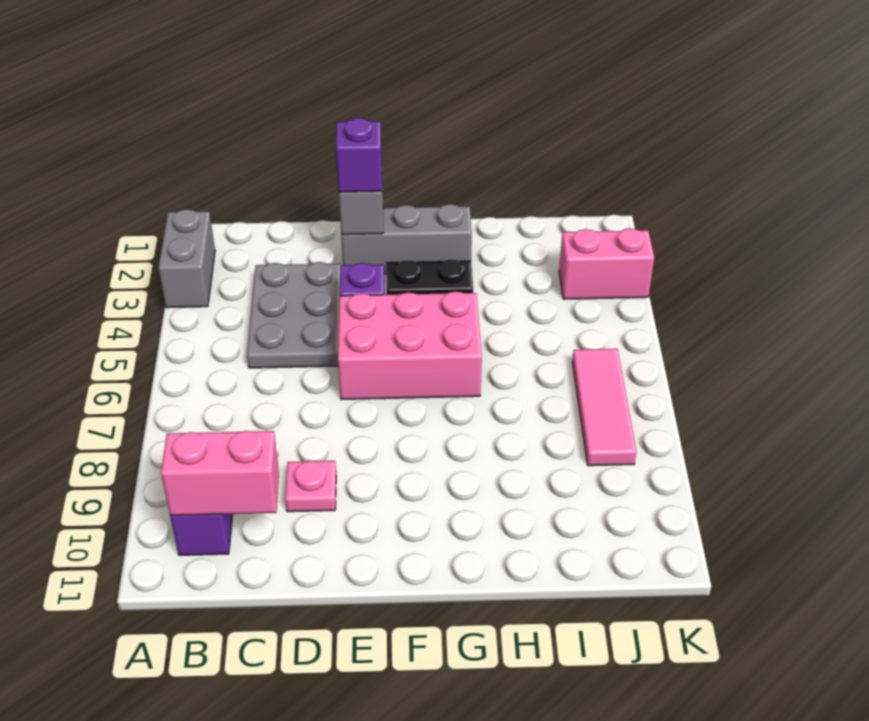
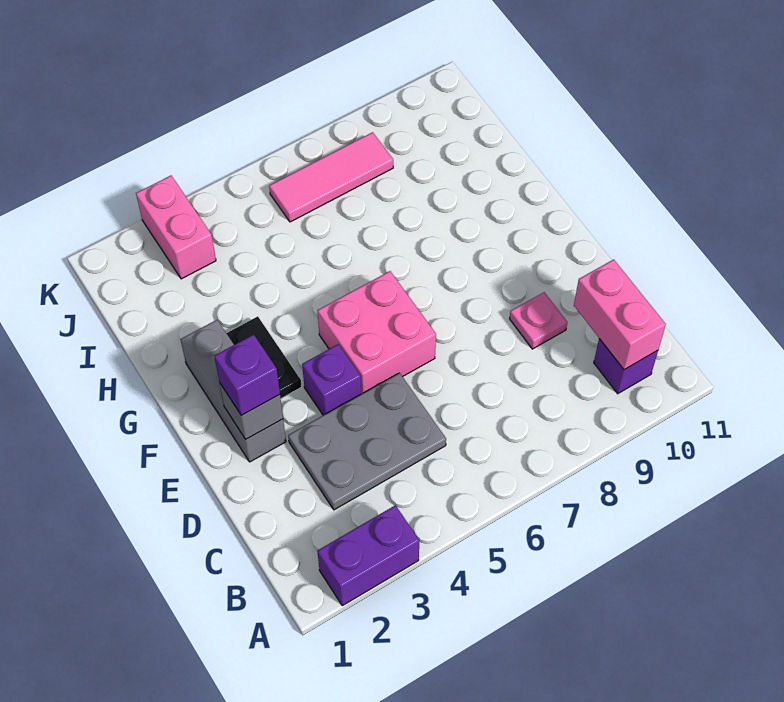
grey brick A2:A3 level 1 -> purple brick A2:A3 level 1
pink brick E5:G6 level 1 -> pink brick E5:F6 level 1

